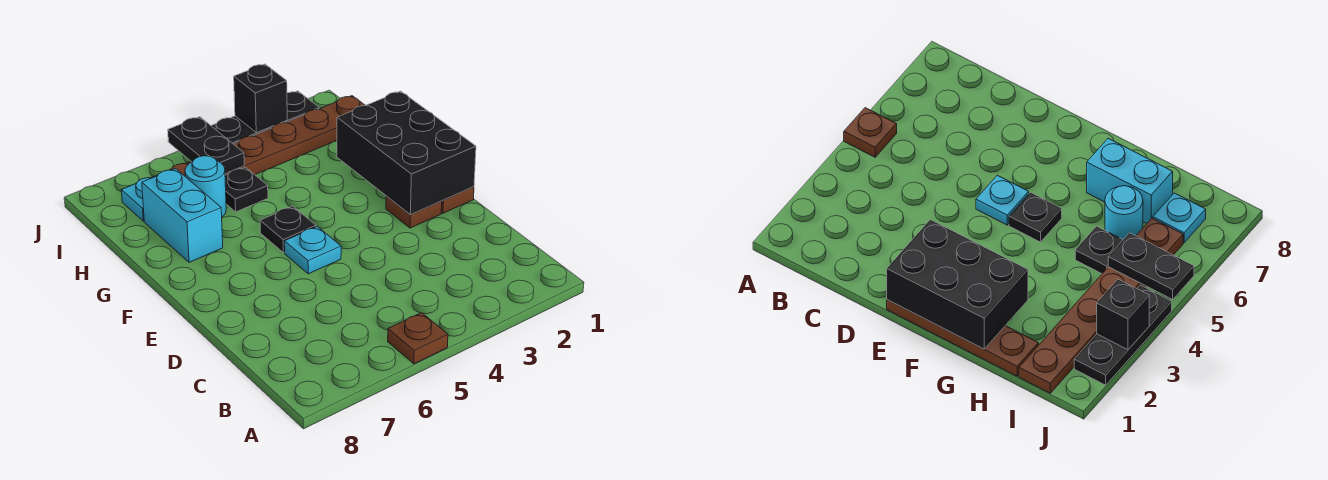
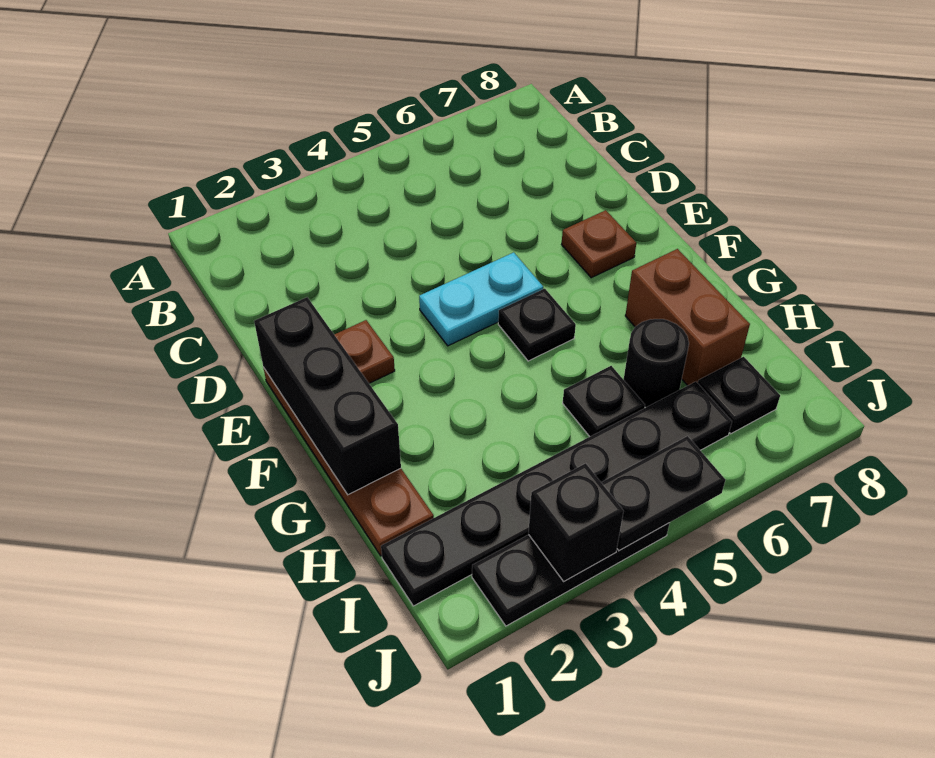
brown plate A5 level 1 -> brown plate E7 level 1
black brick E1:G2 level 2 -> black brick E1:G1 level 2
cyan plate E5 level 1 -> cyan plate E4:E5 level 1
cyan brick G7:H7 level 1 -> brown brick G7:H7 level 1
cyan round brick H6 level 1 -> black round brick H6 level 1
brown plate I1:I6 level 1 -> black plate I1:I6 level 1
black plate I5:J5 level 2 -> black plate J4:J5 level 2
cyan plate I7 level 1 -> black plate I7 level 1

